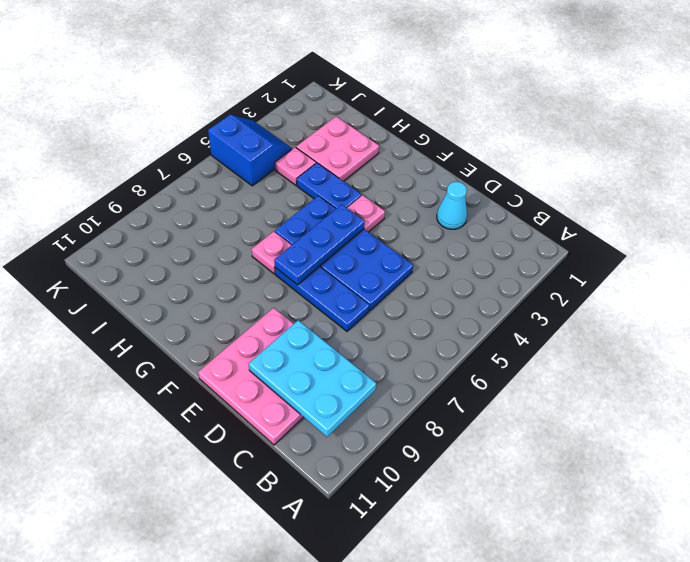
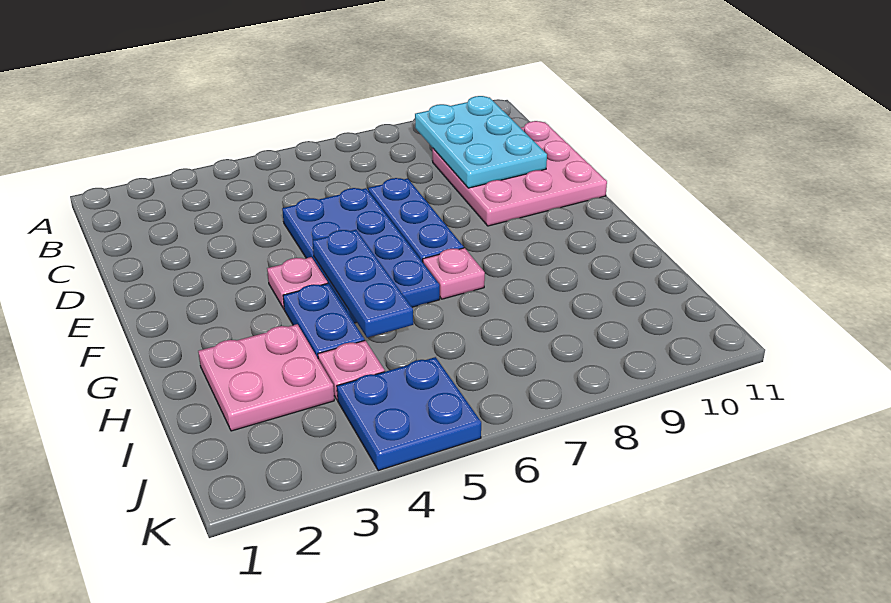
cyan cone D2 level 1 -> none
blue plate F5:F7 level 2 -> blue plate F5:H5 level 2
blue slope J4:K5 level 1 top 5 -> blue plate J4:K5 level 1

